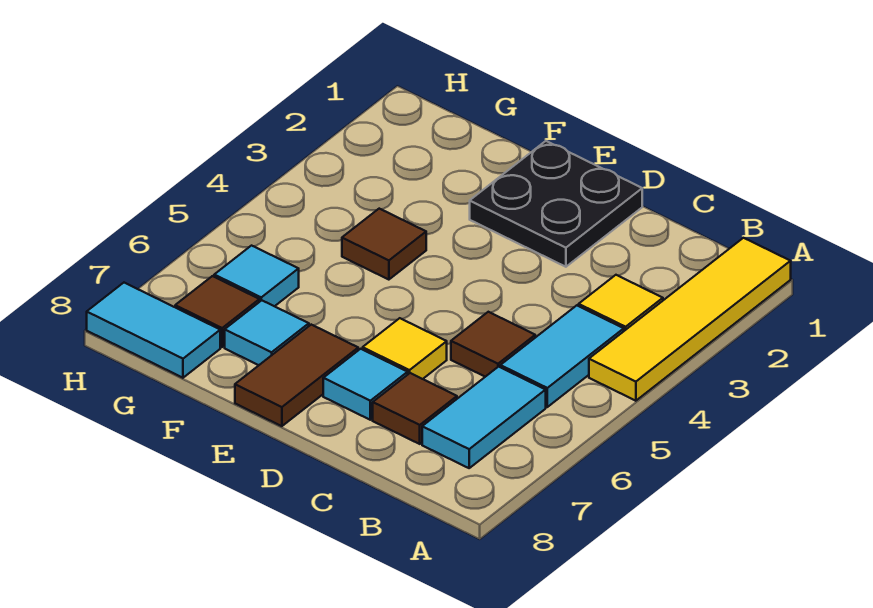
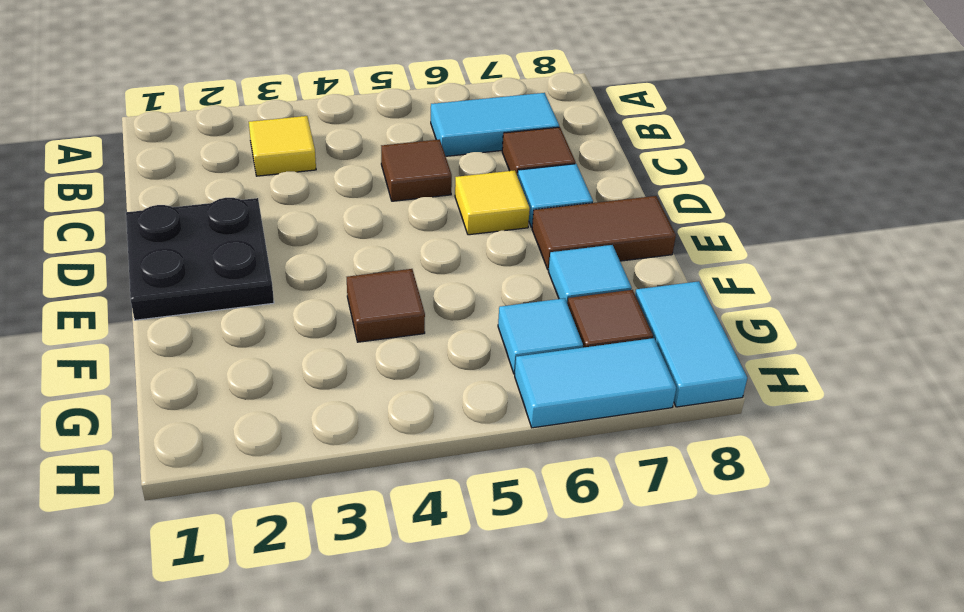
yellow tile A1:A4 level 1 -> none
cyan tile B4:B5 level 1 -> cyan tile H6:H7 level 1

